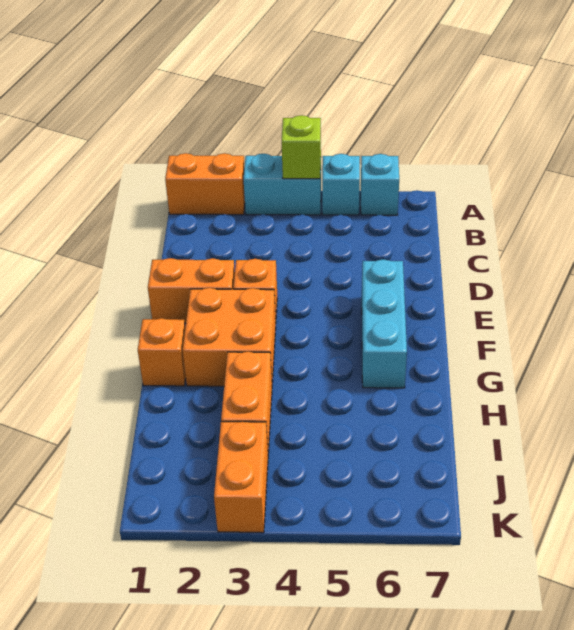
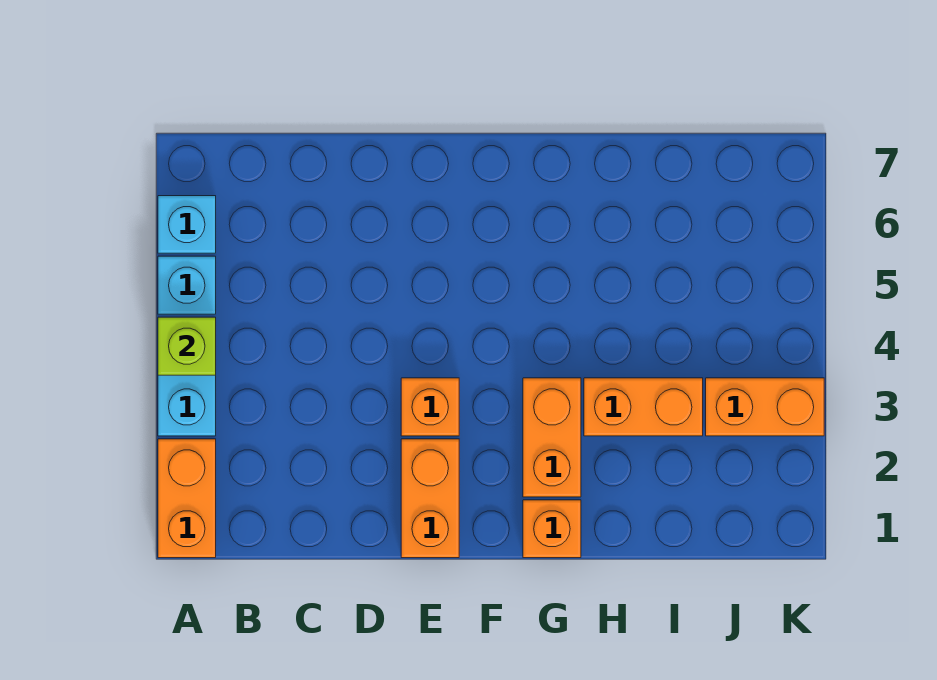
cyan brick E6:G6 level 1 -> none
orange brick F2:G3 level 1 -> orange brick G2:G3 level 1

